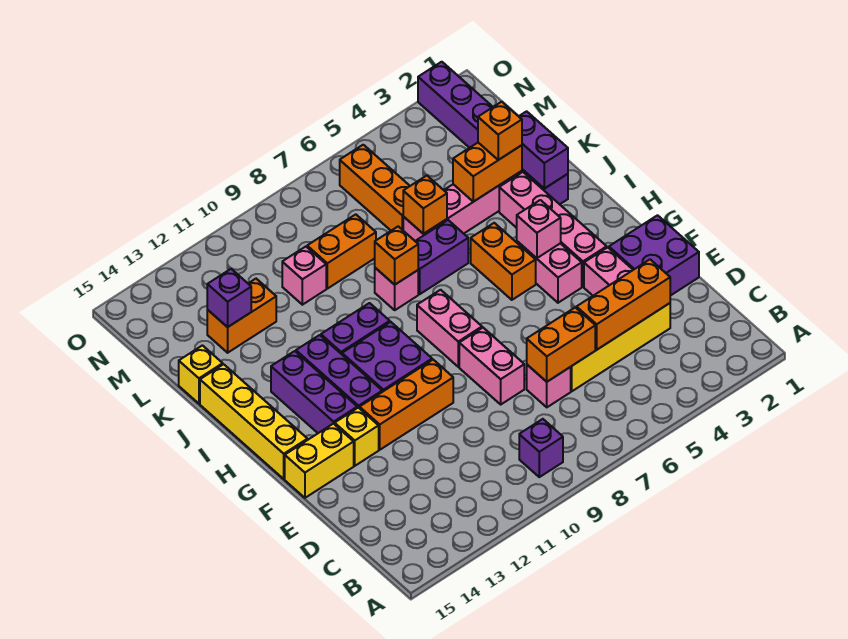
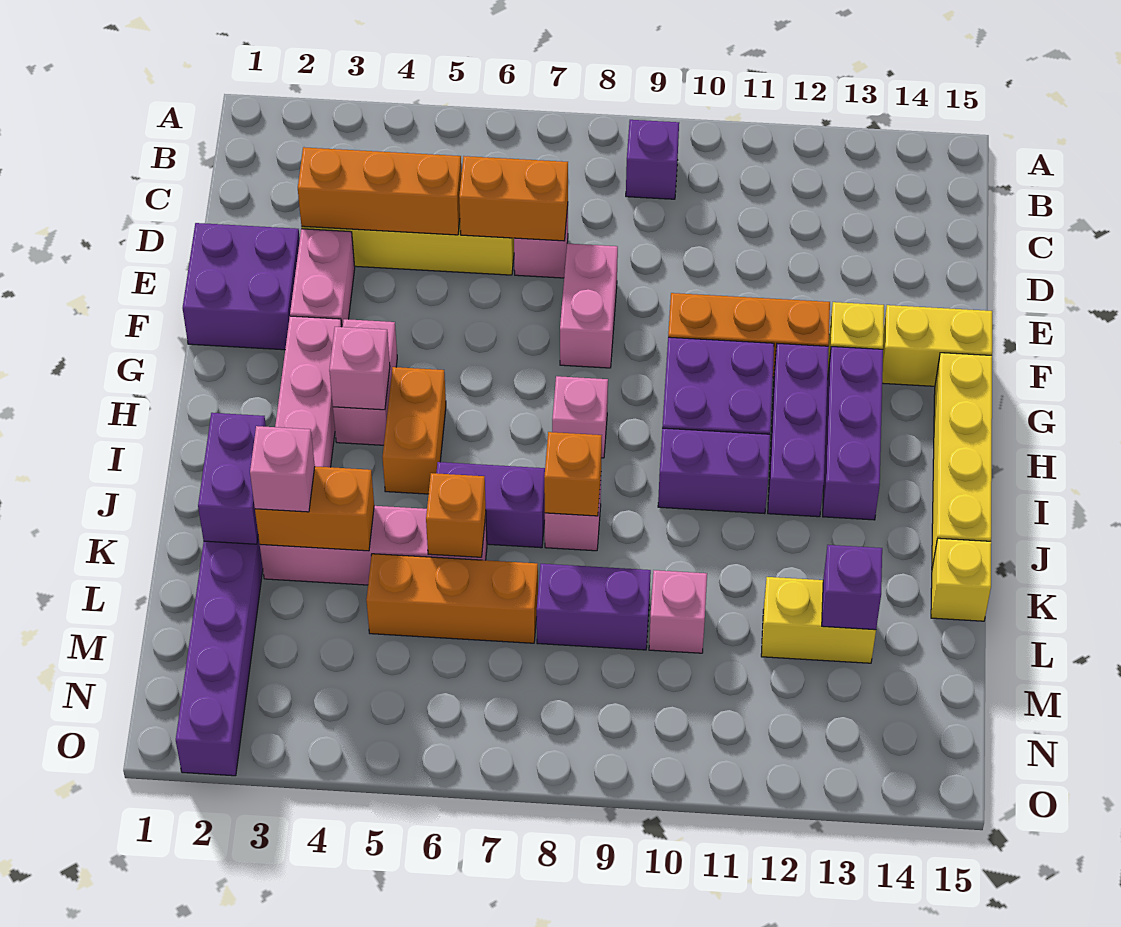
pink brick G8:H8 level 1 -> pink brick H8 level 1
orange brick K3 level 3 -> pink brick K3 level 3
orange brick L6:N6 level 1 -> orange brick L5:L7 level 1
orange brick L8:L9 level 1 -> purple brick L8:L9 level 1
orange brick L12:L13 level 1 -> yellow brick L12:L13 level 1

